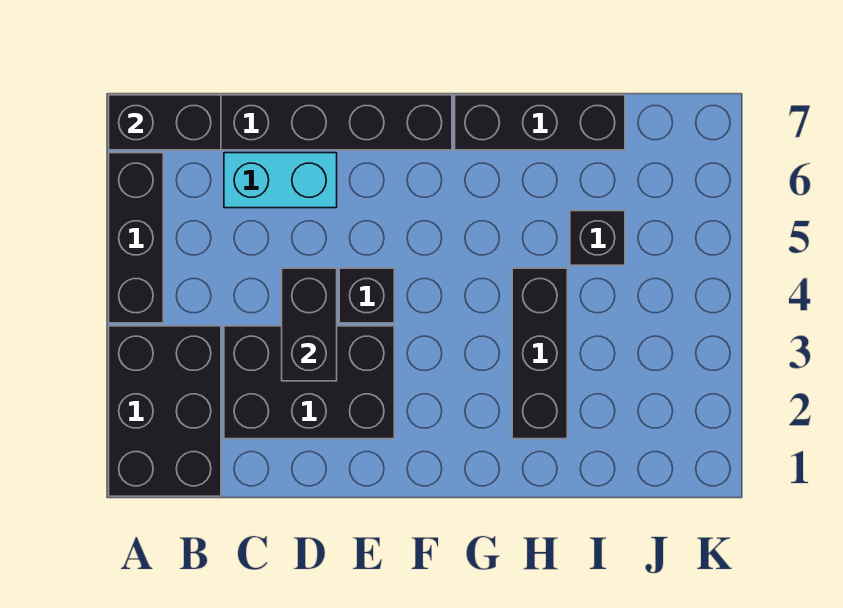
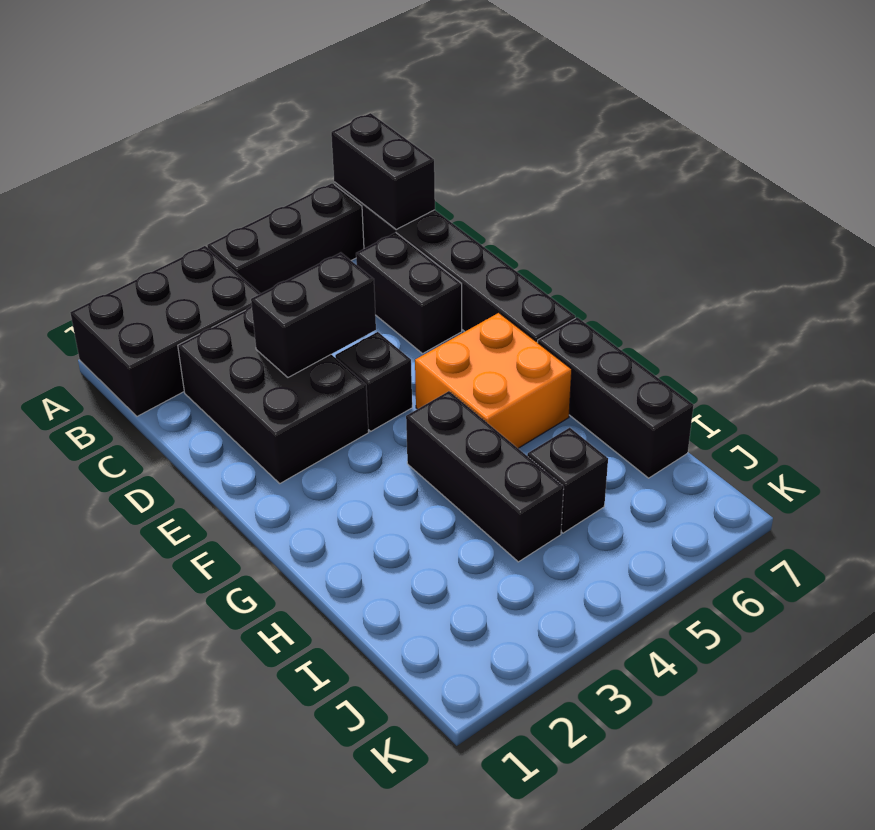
cyan brick C6:D6 level 1 -> black brick C6:D6 level 1
none -> orange brick F5:G6 level 1
black brick H2:H4 level 1 -> black brick G4:I4 level 1

